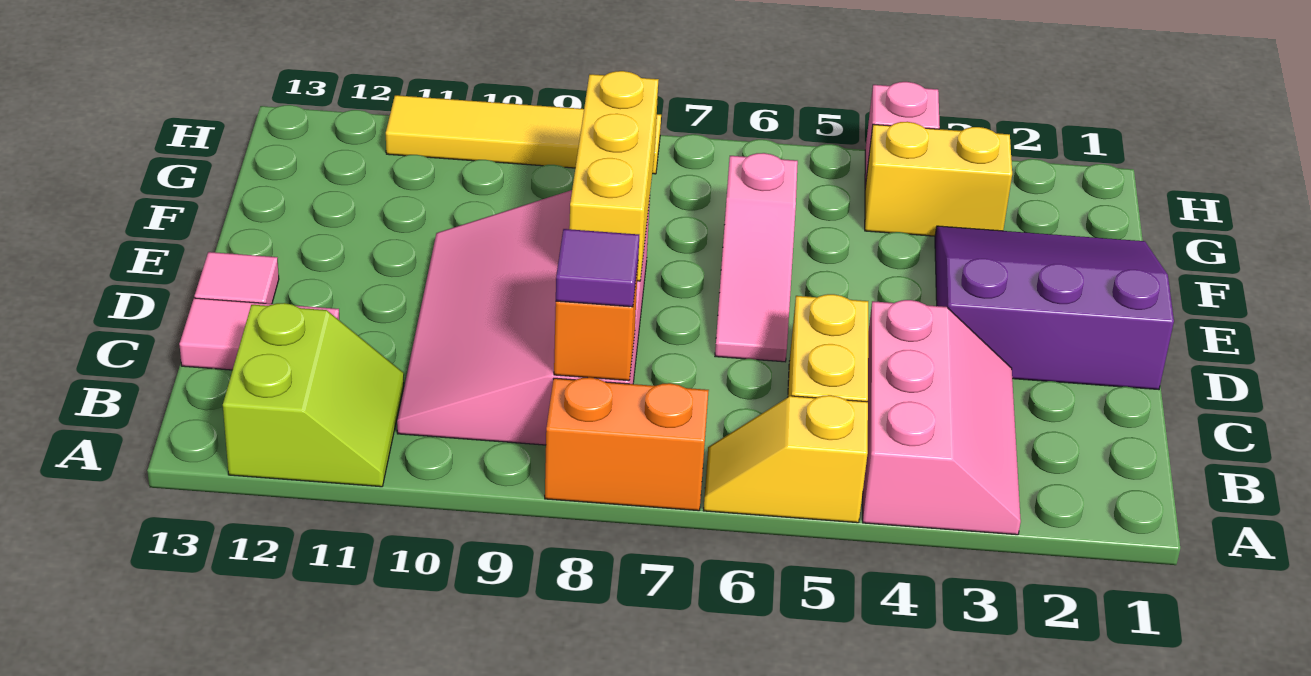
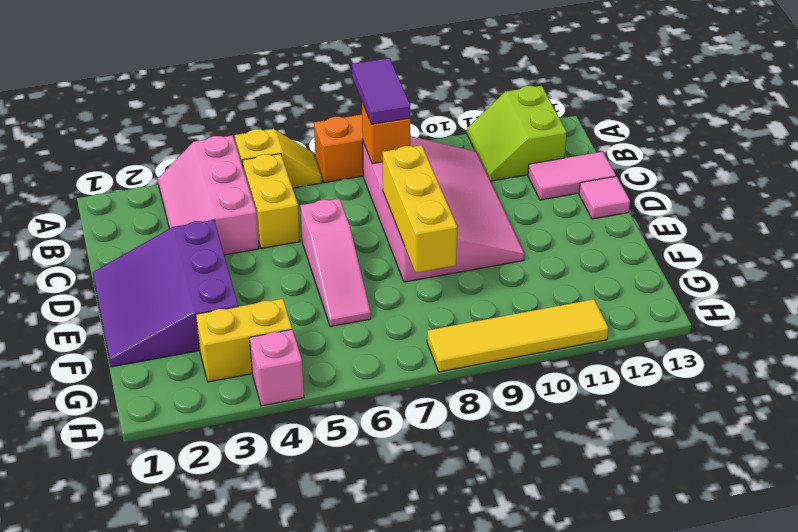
purple tile B8 level 3 -> purple tile A8:B8 level 3
purple slope D1:F3 level 1 top D -> purple slope D1:F3 level 1 top 3
pink slope D6:F6 level 1 top F -> pink slope D6:F6 level 1 top D

